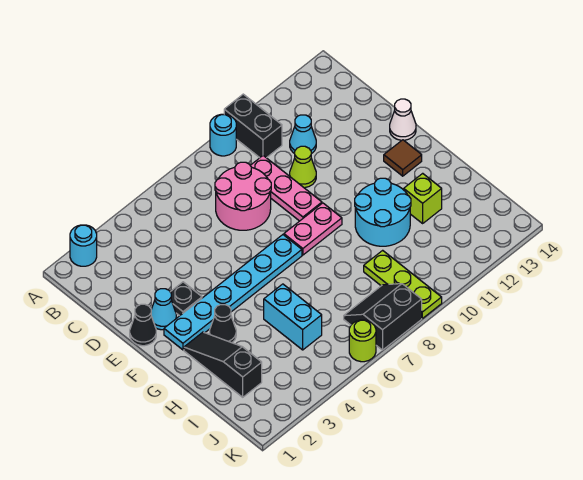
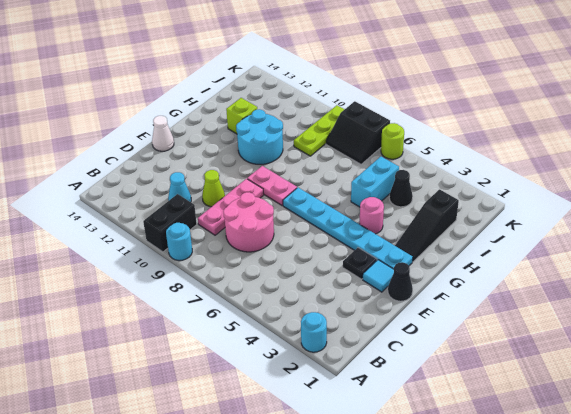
cyan cone E2 level 1 -> cyan tile E2 level 1
brown tile F13 level 1 -> none
black cone G3 level 1 -> black cone I4 level 1
none -> pink round brick G4 level 1

